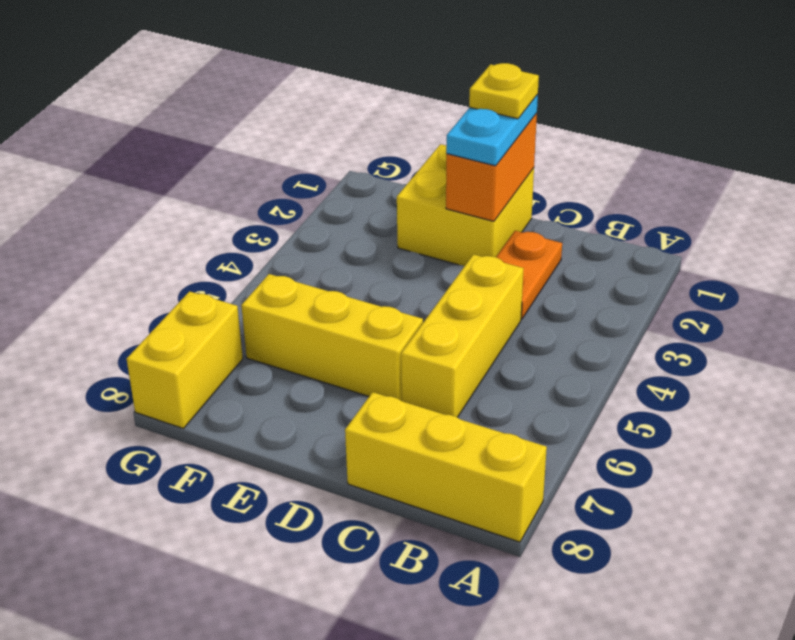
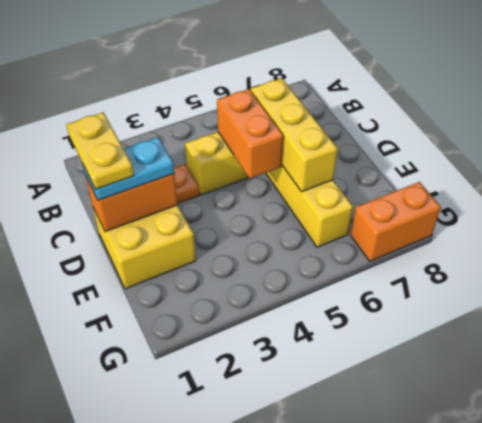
yellow brick A8:C8 level 1 -> yellow brick C6:E6 level 2
none -> orange brick C5:D5 level 2
yellow plate D1 level 4 -> yellow plate C1:D1 level 4
yellow brick G7:G8 level 1 -> orange brick G7:G8 level 1

